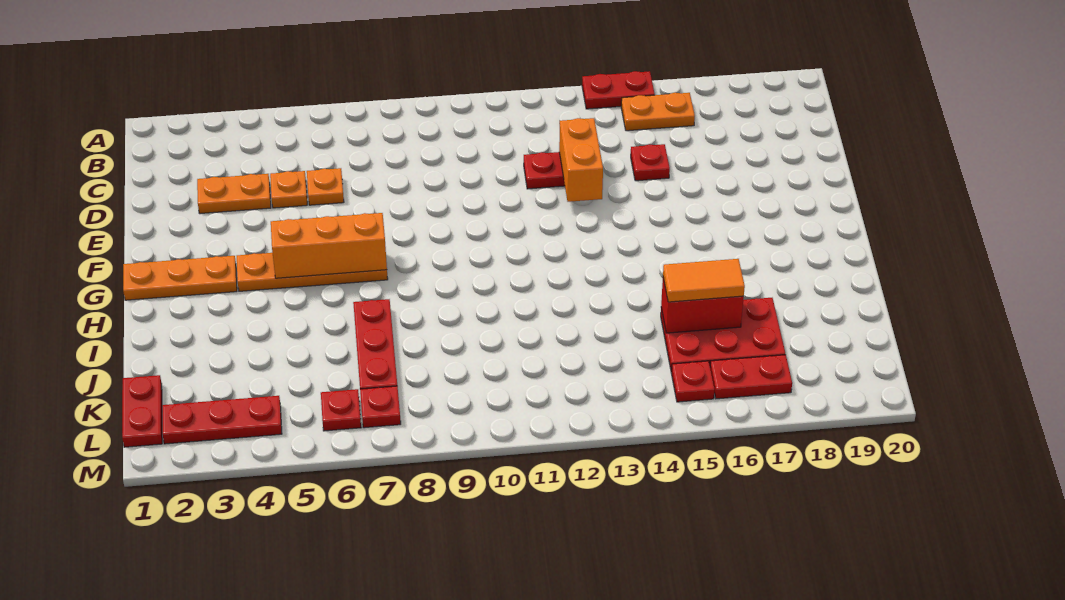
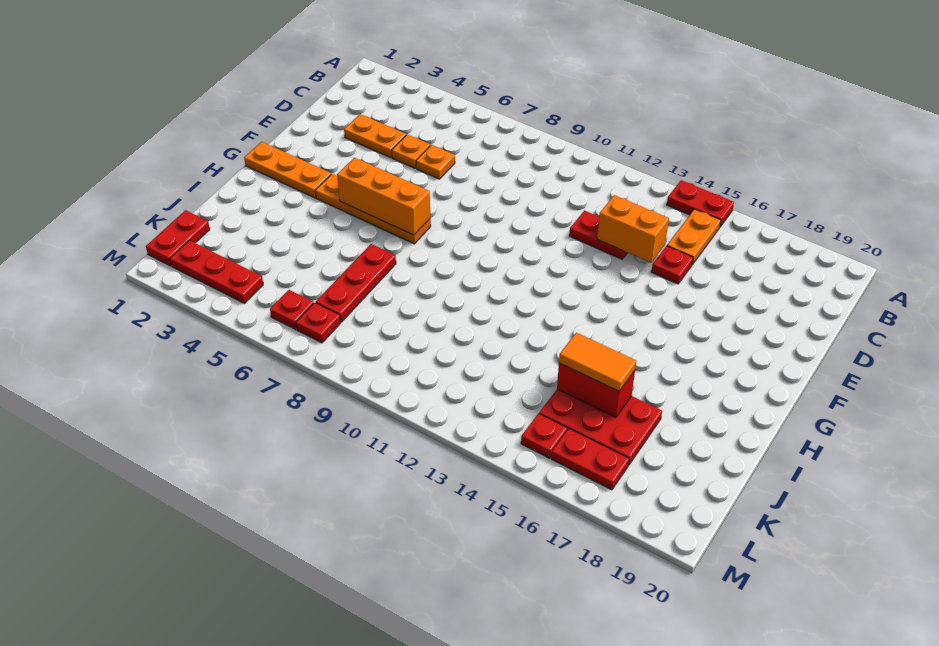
orange plate B15:B16 level 1 -> orange plate B15:C15 level 1
orange brick D13:E13 level 2 -> orange brick D13:D14 level 2

